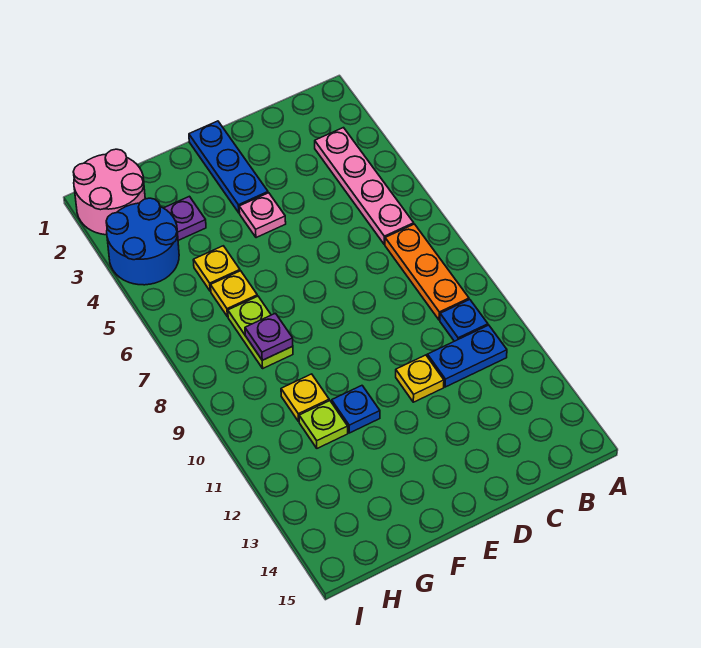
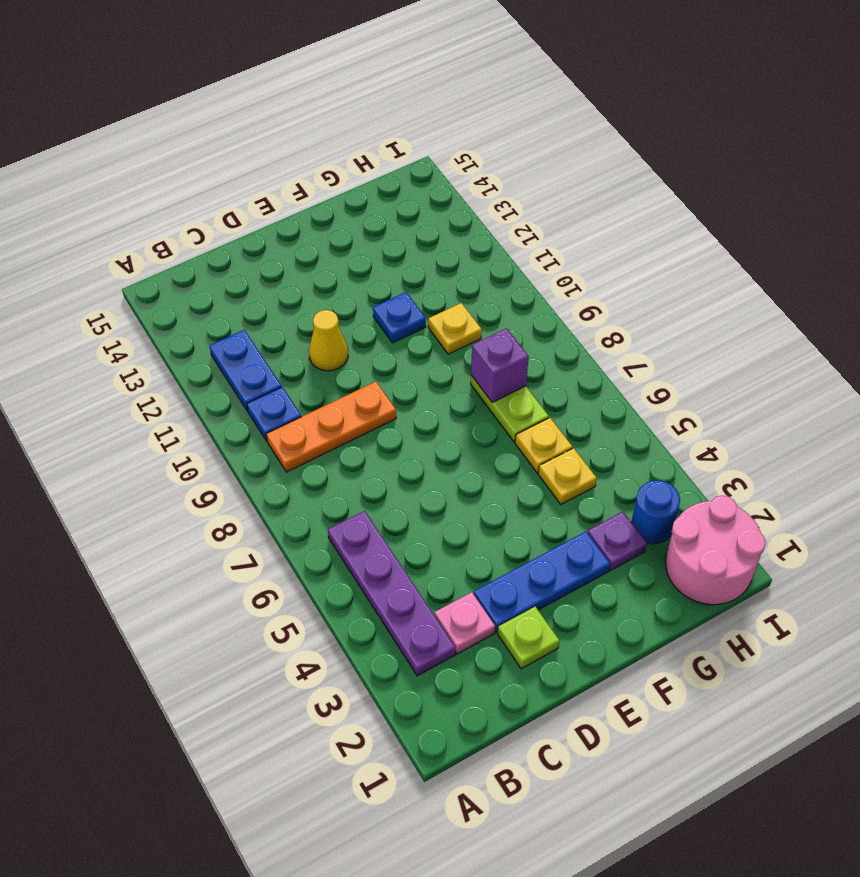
pink plate B3:B6 level 1 -> purple plate B3:B6 level 1
orange plate B7:B9 level 1 -> orange plate B9:D9 level 1
blue plate B11:C11 level 1 -> blue plate B11:B12 level 1
yellow plate D11 level 1 -> yellow cone D11 level 1
blue plate E1:E3 level 1 -> blue plate D3:F3 level 1
pink plate E4 level 1 -> pink plate C3 level 1
purple plate G8 level 2 -> purple brick G8 level 2
lime plate G11 level 1 -> lime plate D2 level 1
blue round brick H3:I4 level 1 -> blue round brick H3 level 1

